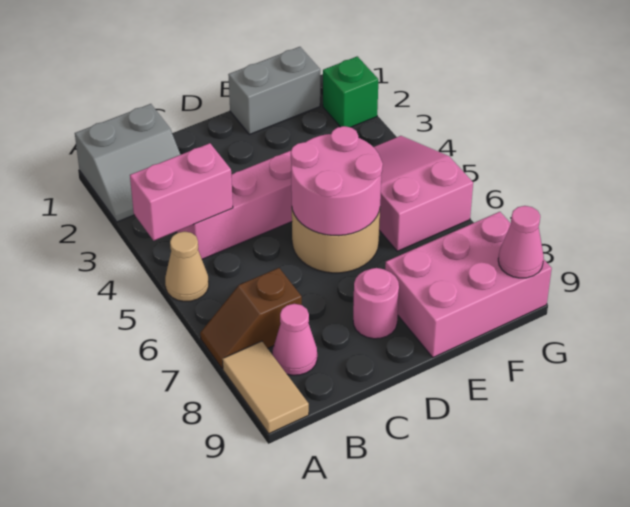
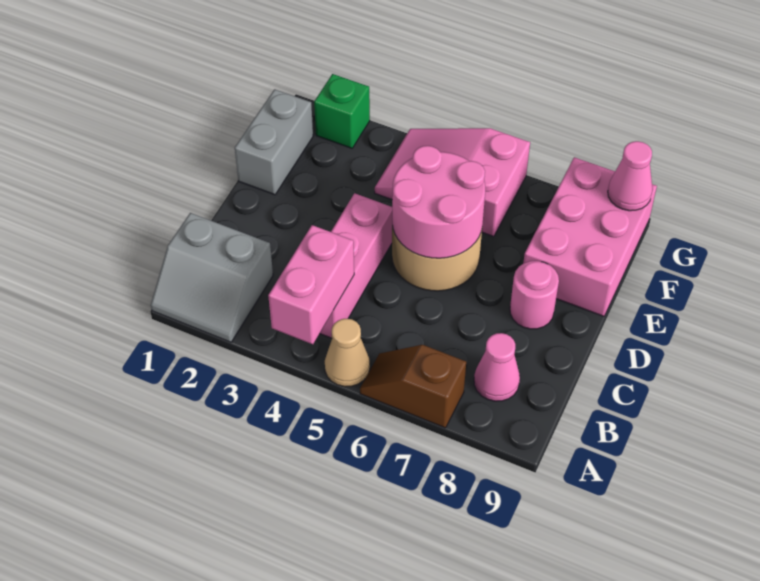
grey slope A1:B2 level 1 top 1 -> grey slope A1:B2 level 1 top B
brown slope A7:B7 level 1 top B -> brown slope A6:A7 level 1 top 7
tan tile A8:A9 level 1 -> none

